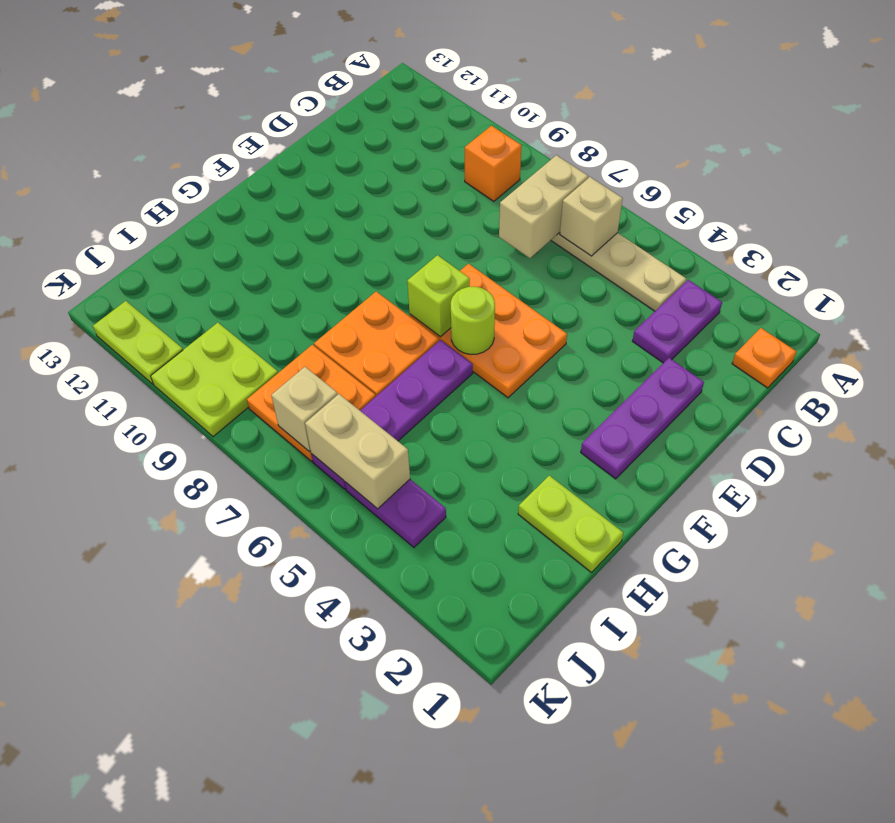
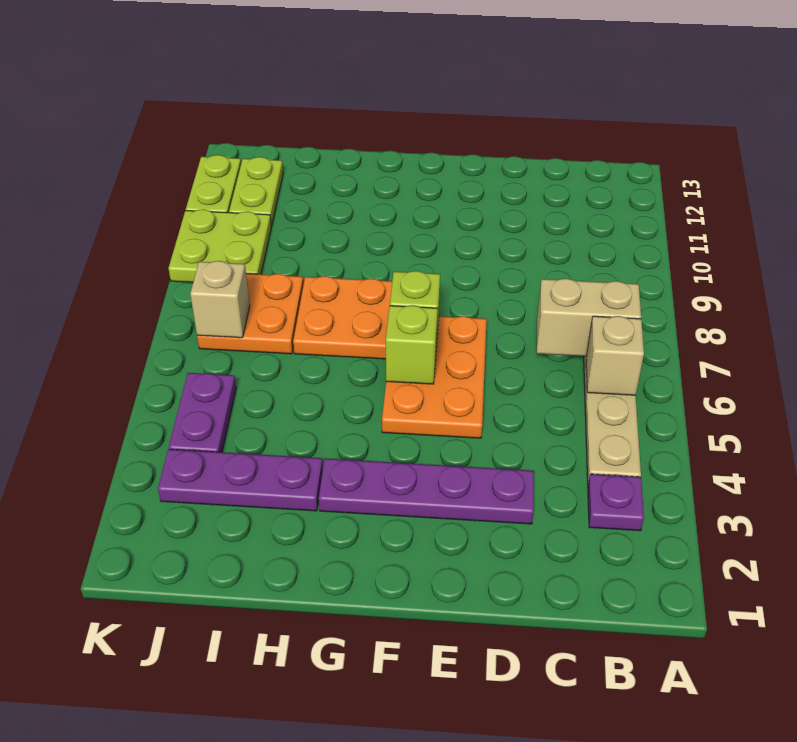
orange plate B1 level 1 -> none
purple plate B3:C3 level 1 -> purple plate B3 level 1
orange brick B9 level 1 -> none
purple plate D2:F2 level 1 -> purple plate H3:J3 level 1
lime round brick F6 level 2 -> lime brick F6 level 2
purple plate G6:J6 level 1 -> purple plate D3:G3 level 1
lime plate H1:H2 level 1 -> lime plate J11:J12 level 1
tan brick J5:J6 level 2 -> none

